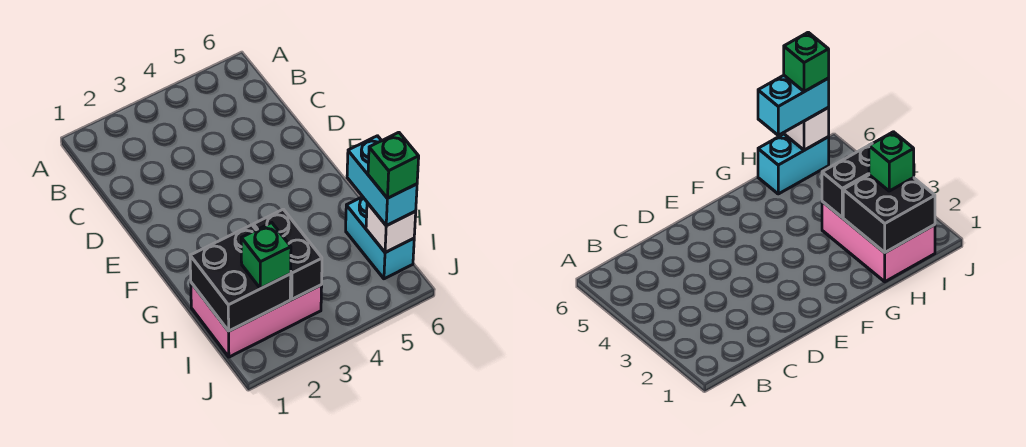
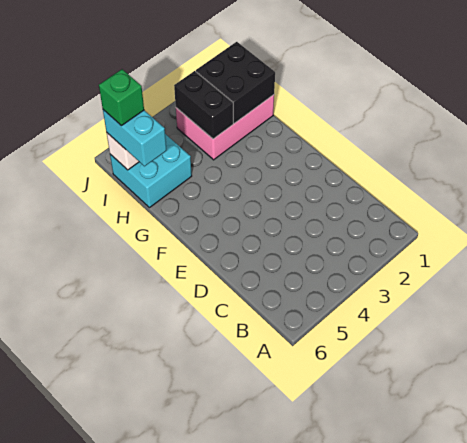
cyan brick H6:I6 level 1 -> cyan brick H5:I6 level 1
green brick I2 level 3 -> none

